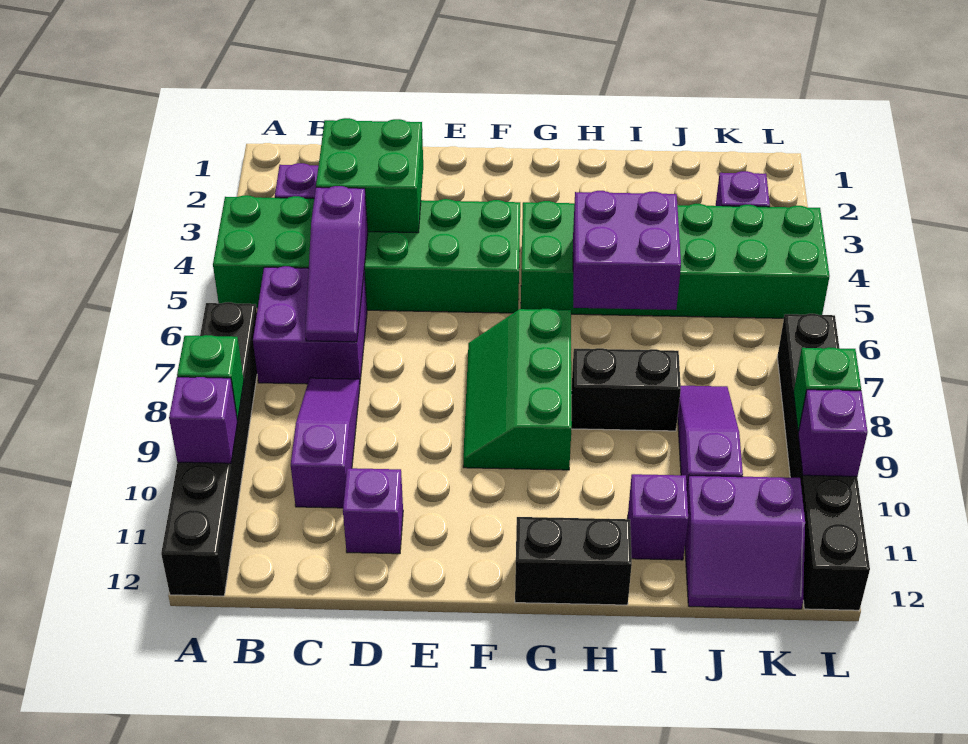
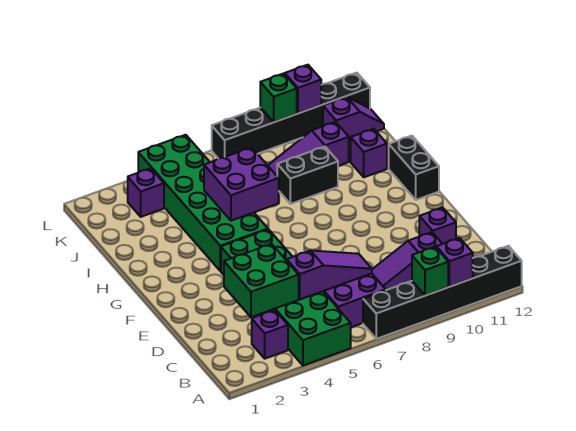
green slope F7:G9 level 1 top G -> none
black brick H8:I8 level 1 -> black brick I8:I9 level 1
purple slope J11:K12 level 1 top 11 -> purple slope K11:K12 level 1 top 11

